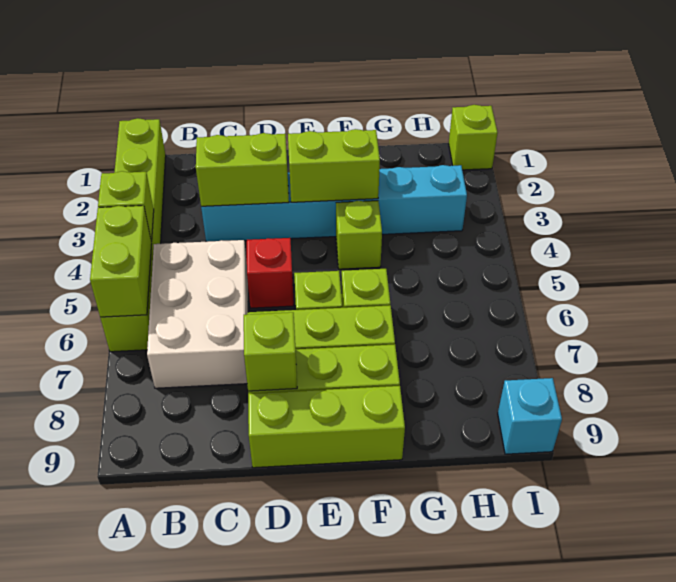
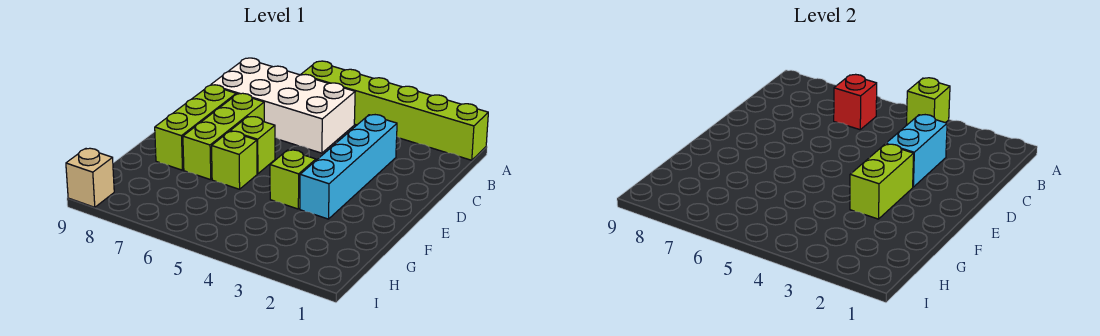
lime brick A5:A6 level 2 -> none
white brick B5:C7 level 1 -> white brick B5:C8 level 1
cyan brick C3:H3 level 1 -> cyan brick C3:F3 level 1
lime brick C3:D3 level 2 -> cyan brick C3:D3 level 2
red brick D5 level 1 -> red brick B6 level 2
lime brick D8 level 2 -> none
lime brick D9:F9 level 1 -> none
lime brick I1 level 1 -> none
cyan brick I9 level 1 -> tan brick I9 level 1

